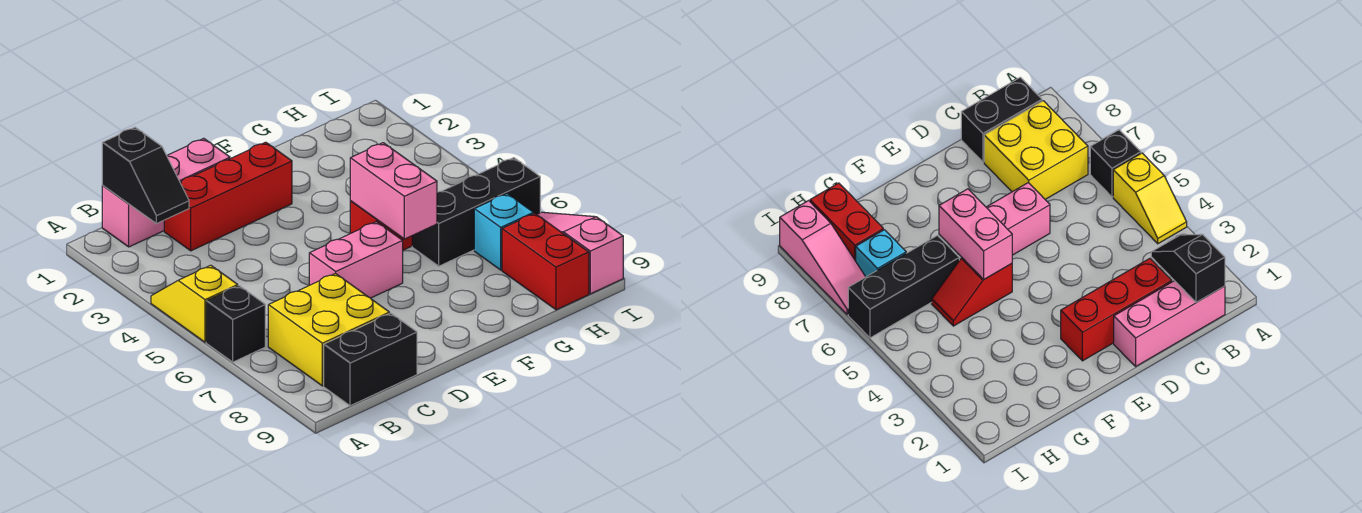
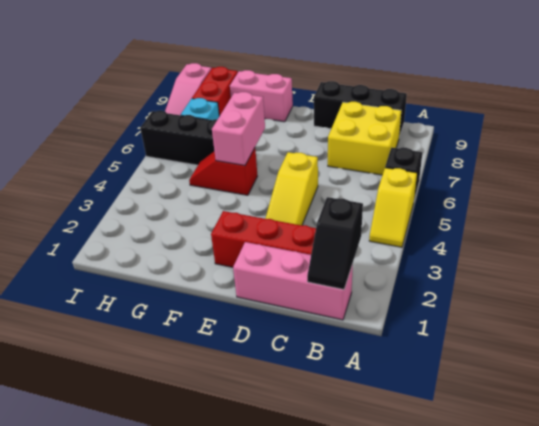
black slope B1:B2 level 2 top 1 -> black slope B1:B2 level 2 top 2
black brick B9:C9 level 1 -> black brick B9:D9 level 1
none -> yellow slope D3:D5 level 1 top 5
pink brick D6:E6 level 1 -> pink brick F9:G9 level 1

